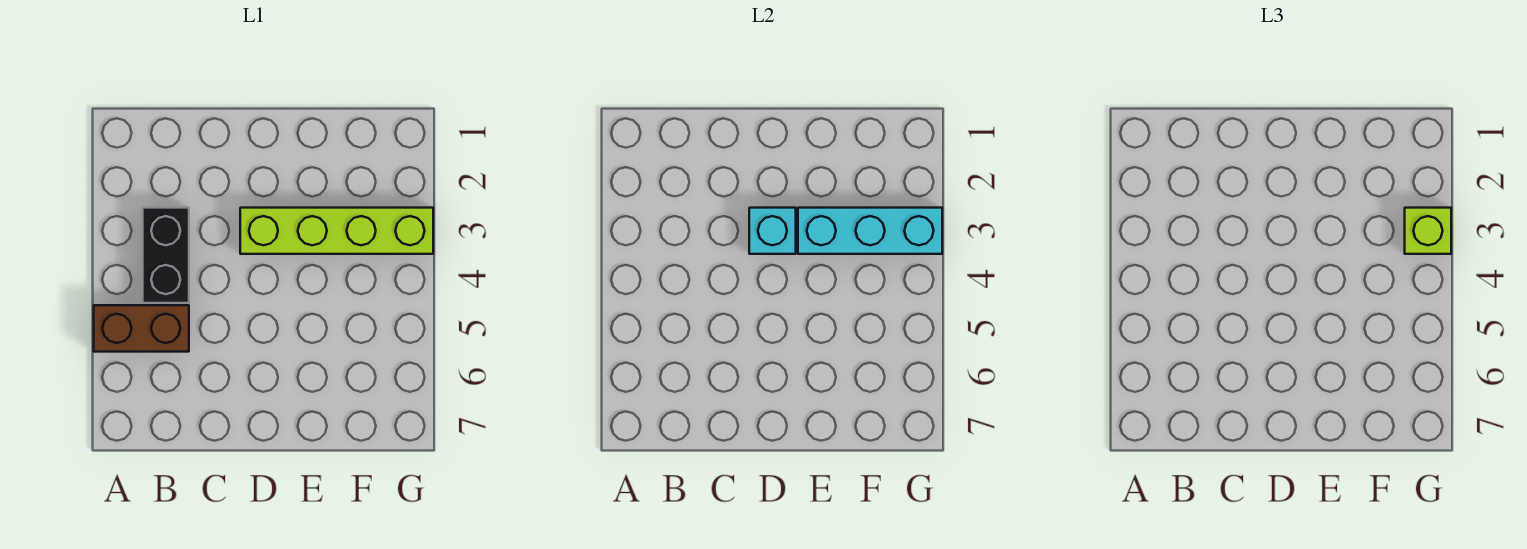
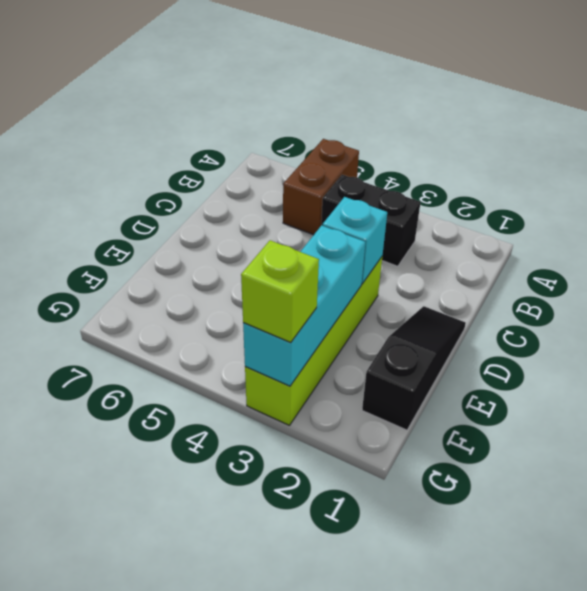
none -> black slope D1:F1 level 1 top F

